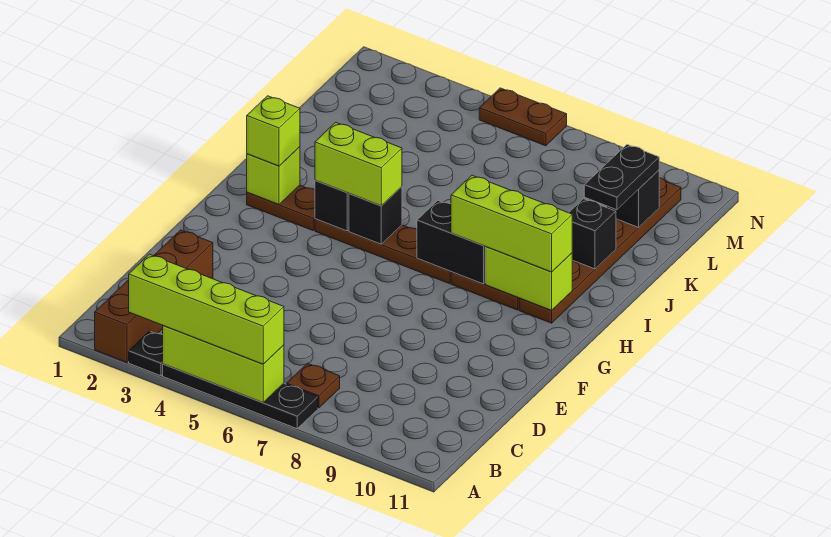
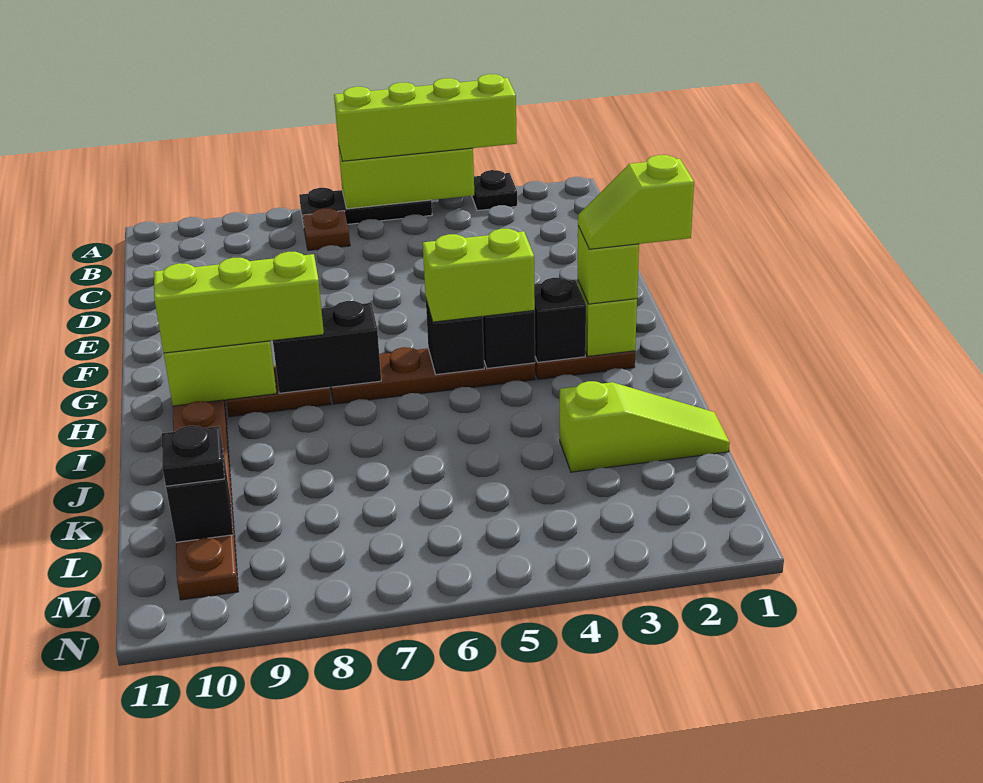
brown brick A2:D2 level 1 -> none
black plate A4:A7 level 1 -> black plate A5:A7 level 1
none -> lime slope H1:H2 level 4 top 1
black brick J10 level 2 -> black brick H3 level 2
none -> lime slope K1:K3 level 1 top 3
black plate K10:L10 level 3 -> black plate L10 level 3
brown plate N5:N6 level 1 -> none

